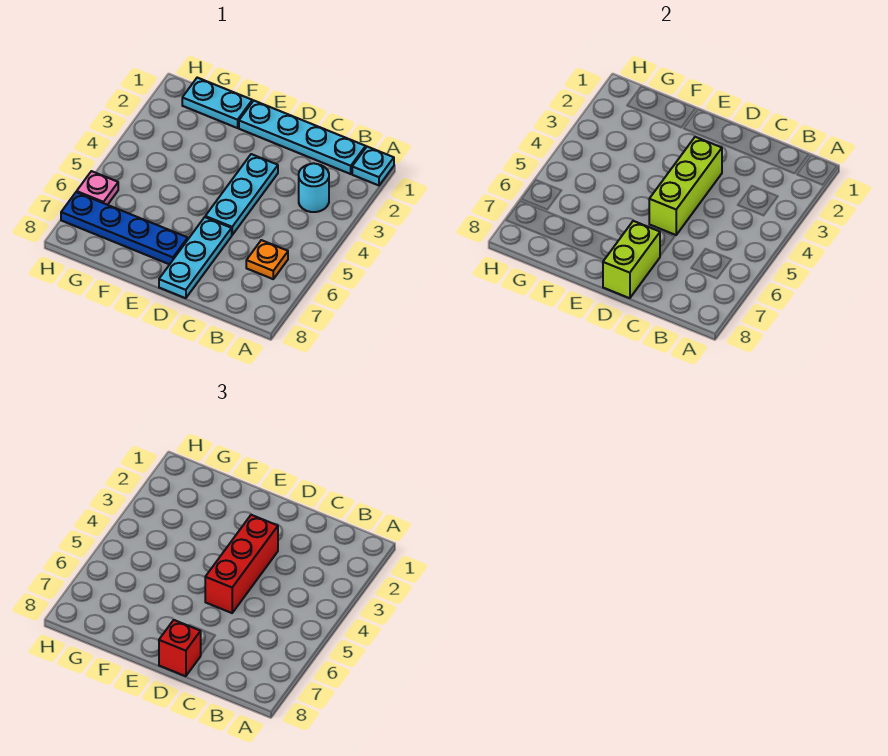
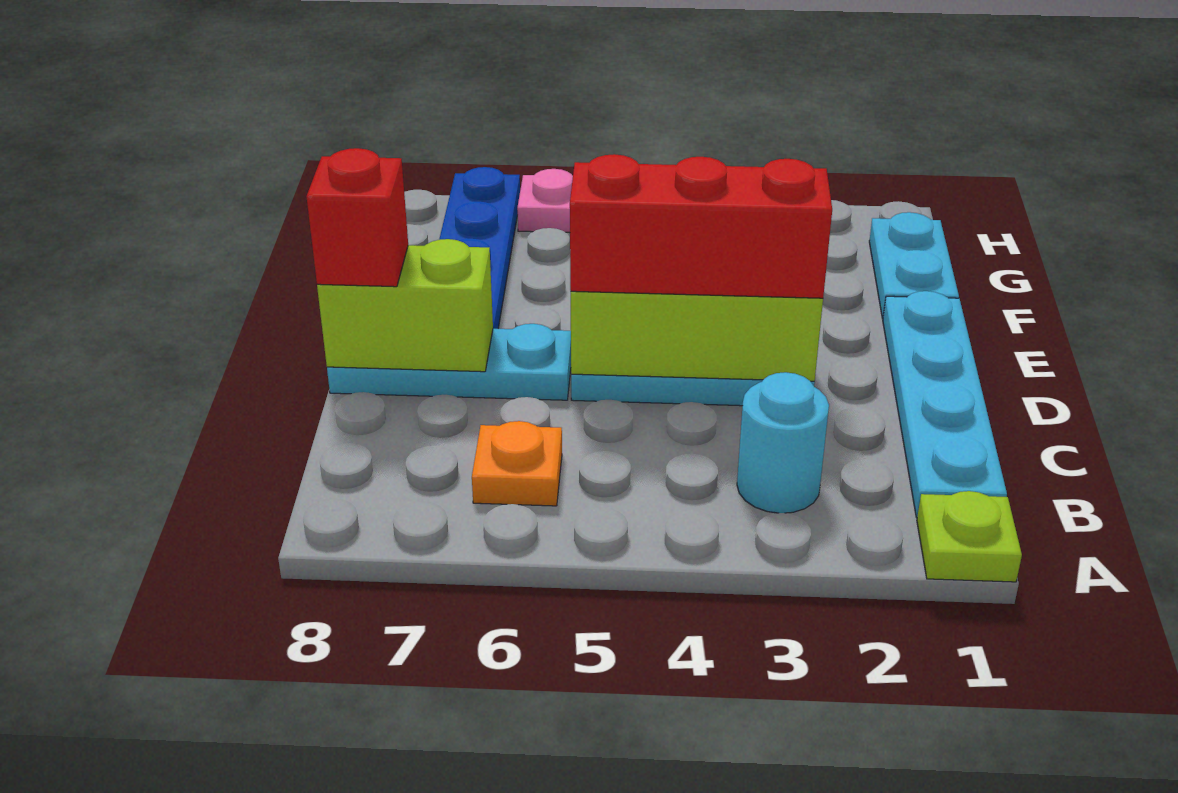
cyan plate A1 level 1 -> lime plate A1 level 1

